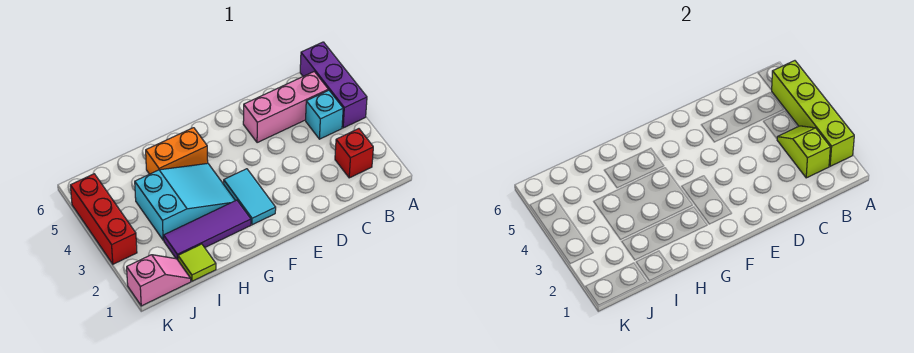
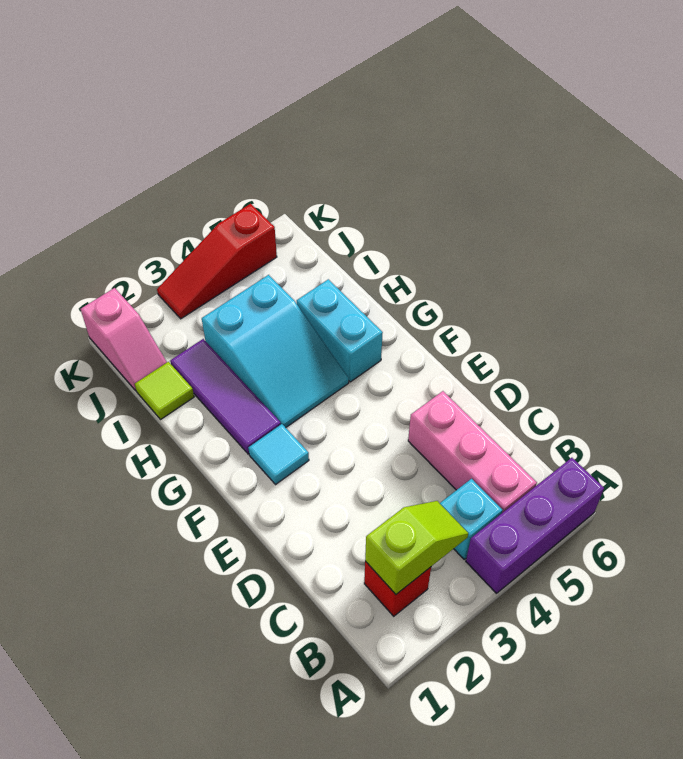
lime brick A2:A5 level 2 -> none
cyan tile F2:F3 level 1 -> cyan tile F2 level 1
orange brick G5:H5 level 1 -> cyan brick G5:H5 level 1
red brick K3:K5 level 1 -> red slope K3:K5 level 1 top 5

